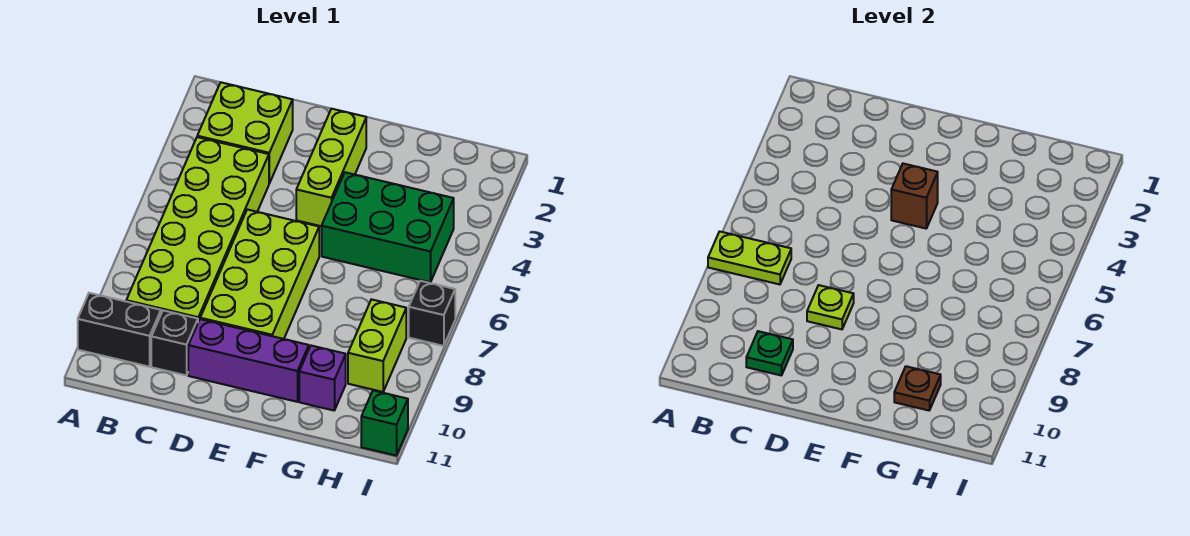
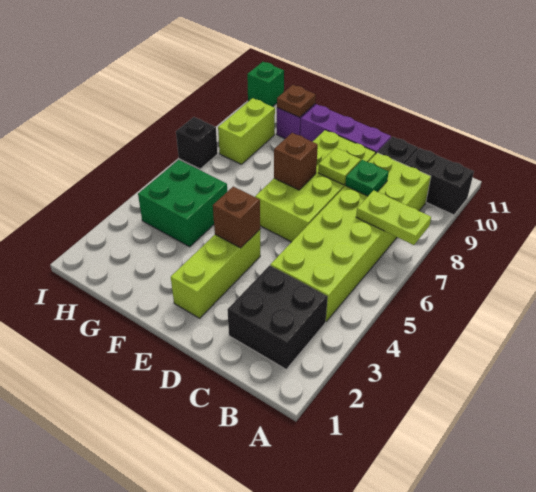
lime brick B2:C3 level 1 -> black brick B2:C3 level 1
green plate C10 level 2 -> green plate C8 level 2
none -> brown brick E7 level 2
green brick F4:H5 level 1 -> green brick G4:H5 level 1

